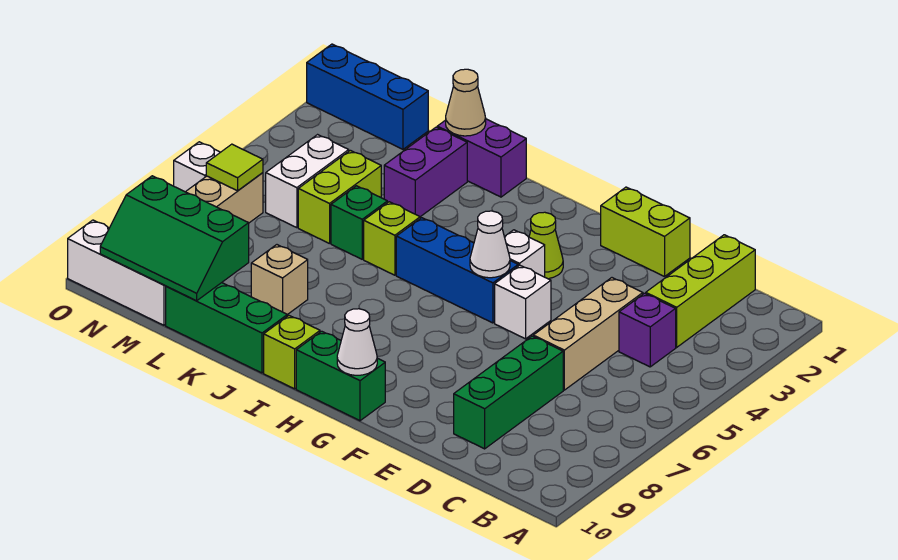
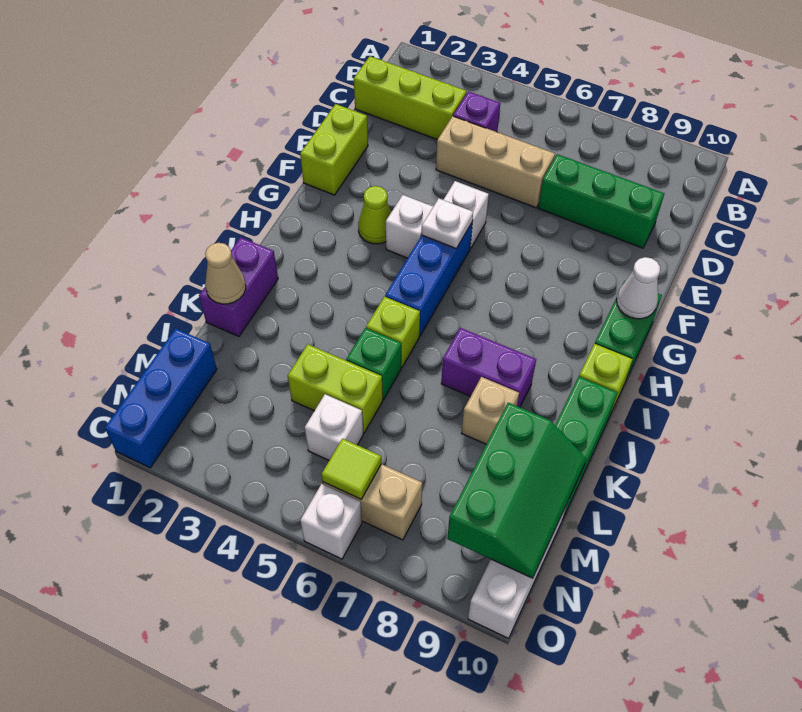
white cone G5 level 2 -> white plate G5 level 2
purple brick K2:K3 level 1 -> purple brick J7:J8 level 1
white brick M4:M5 level 1 -> white brick M5 level 1

